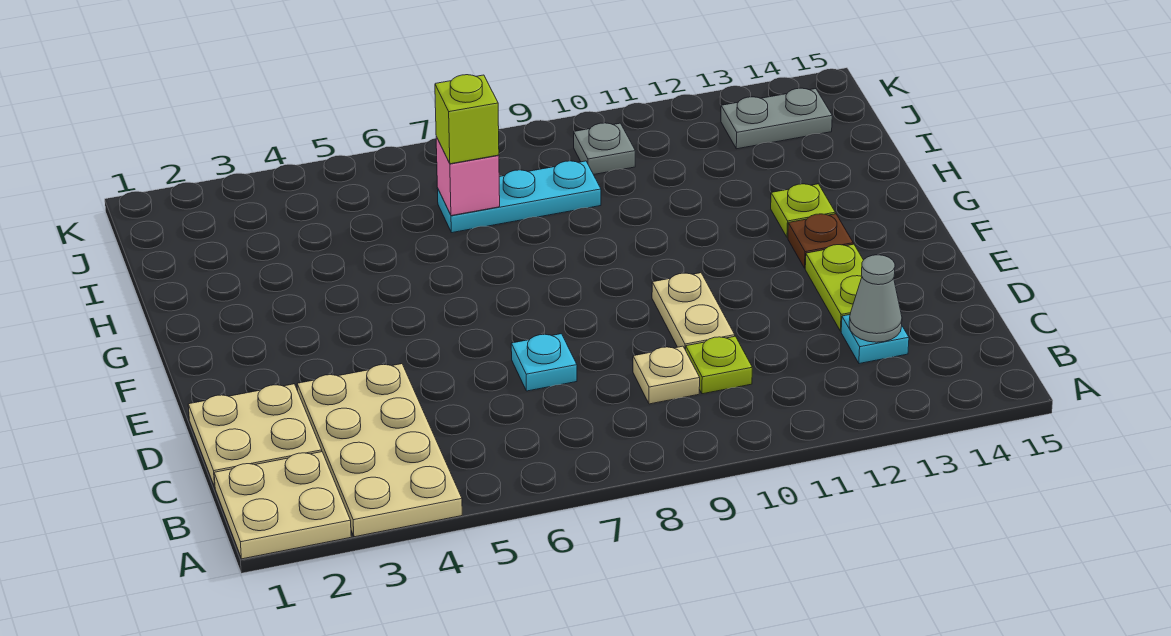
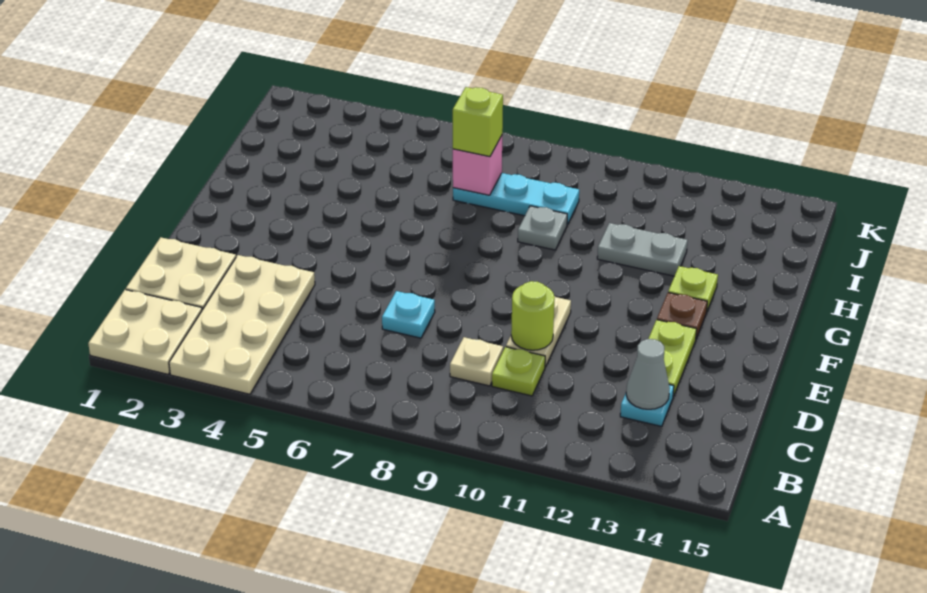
none -> lime round brick D10 level 2
grey plate J10 level 1 -> grey plate H9 level 1
grey plate J13:J14 level 1 -> grey plate H11:H12 level 1

